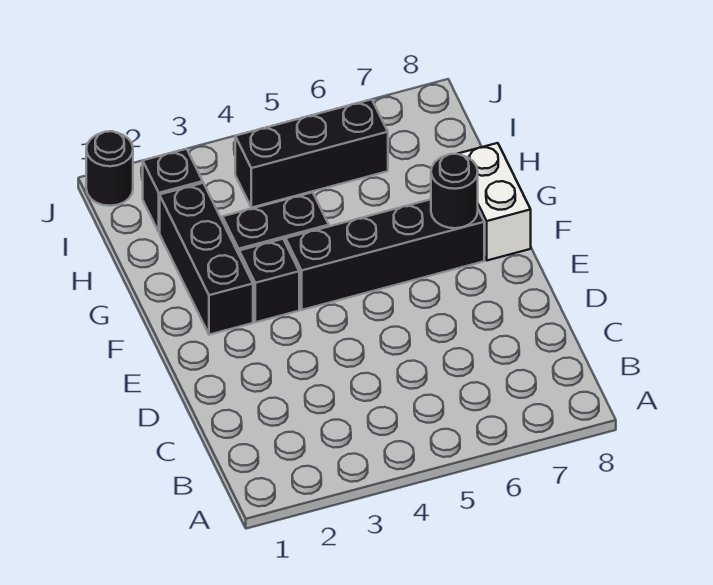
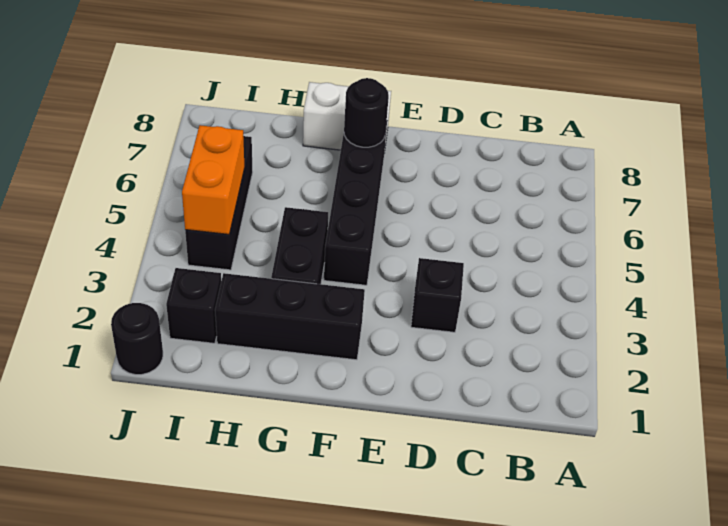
black brick F3 level 1 -> black brick D3 level 1
none -> orange brick I4:I5 level 2

